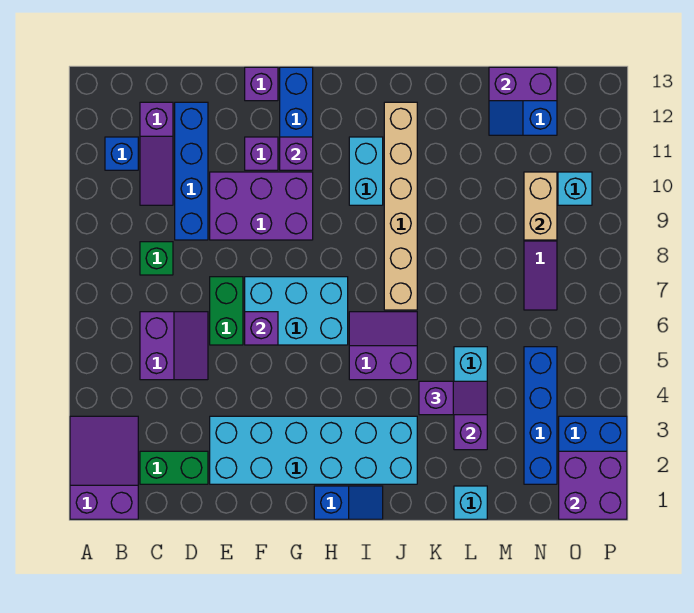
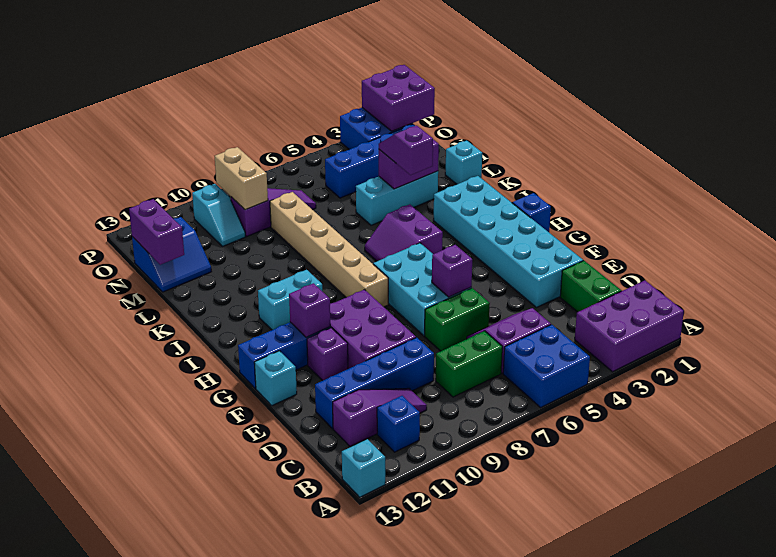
purple slope A1:B3 level 1 top 1 -> purple brick A1:B3 level 1
none -> blue brick A5:B6 level 1
none -> cyan brick A13 level 1
green brick C8 level 1 -> green brick C7:C8 level 1
purple brick F13 level 1 -> cyan brick F13 level 1
tan brick J7:J12 level 1 -> tan brick H8:M8 level 1
tan brick N9:N10 level 2 -> tan brick N9:O9 level 2

